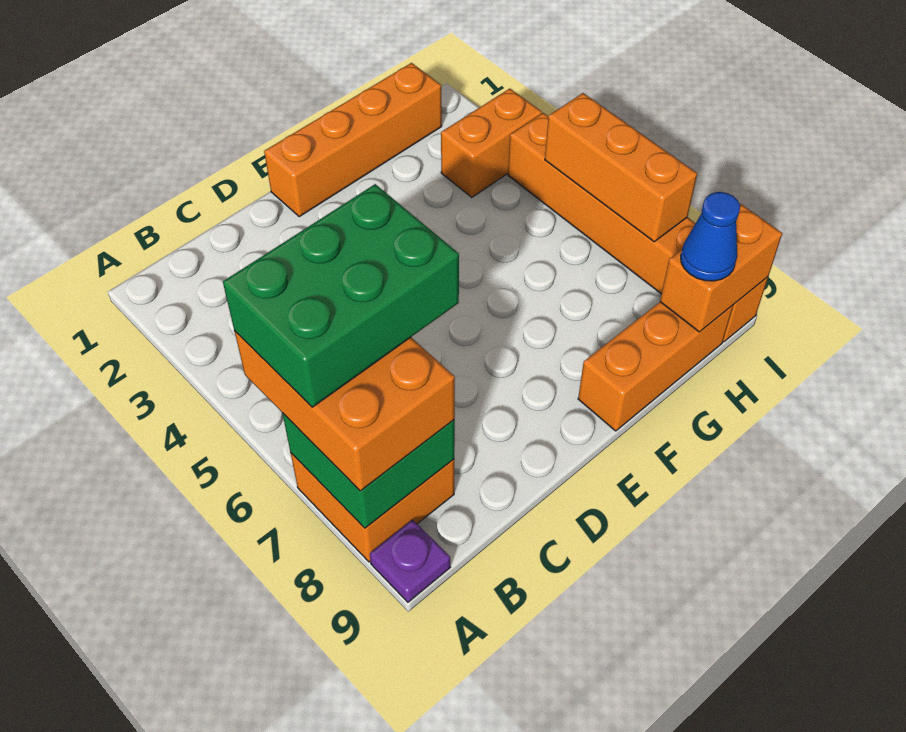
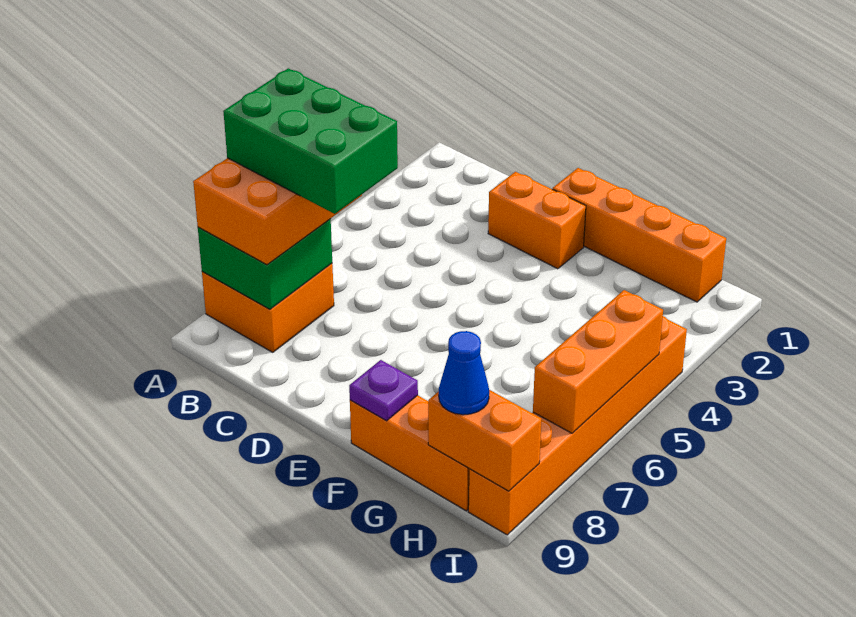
purple plate A9 level 1 -> purple plate F9 level 2
orange brick H3:I3 level 1 -> orange brick D2:E2 level 1

